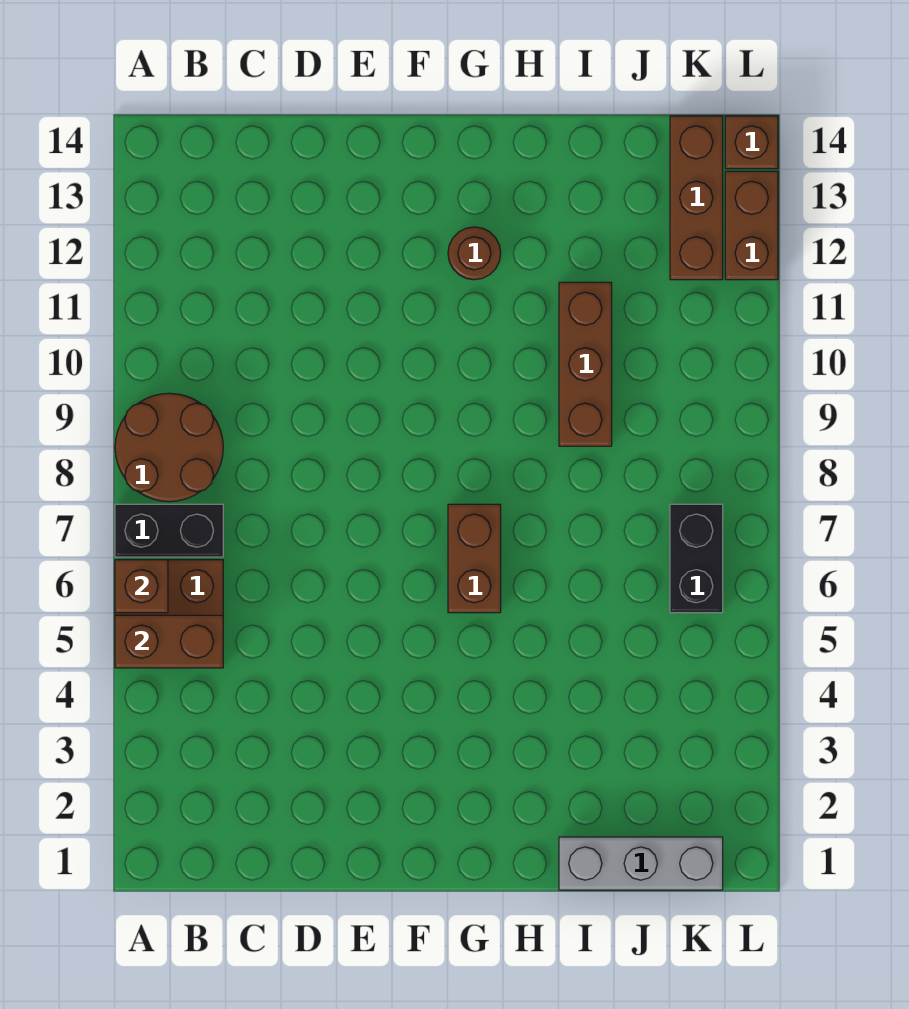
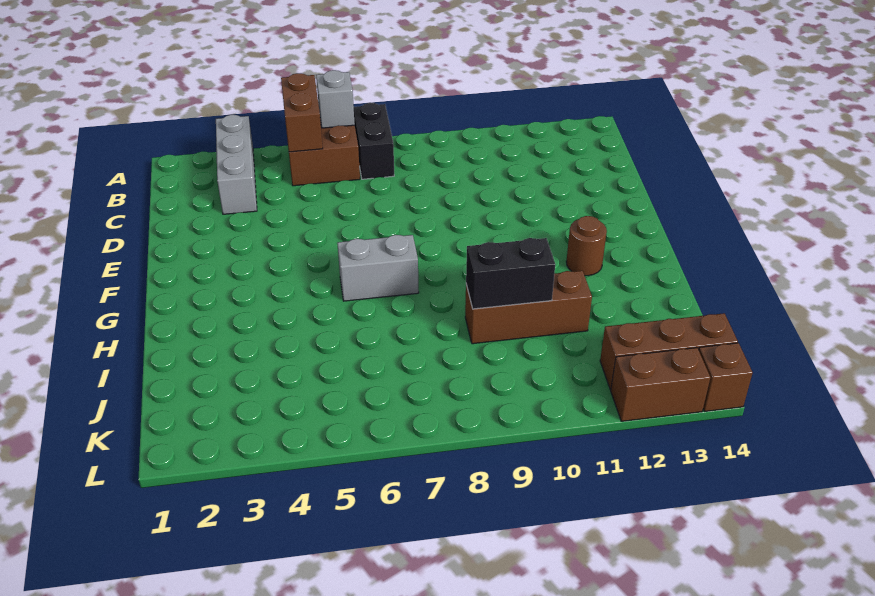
brown brick A6 level 2 -> grey brick A6 level 2
brown round brick A8:B9 level 1 -> none
brown brick G6:G7 level 1 -> grey brick G6:G7 level 1
grey brick I1:K1 level 1 -> grey brick A3:C3 level 1
black brick K6:K7 level 1 -> black brick I9:I10 level 2

